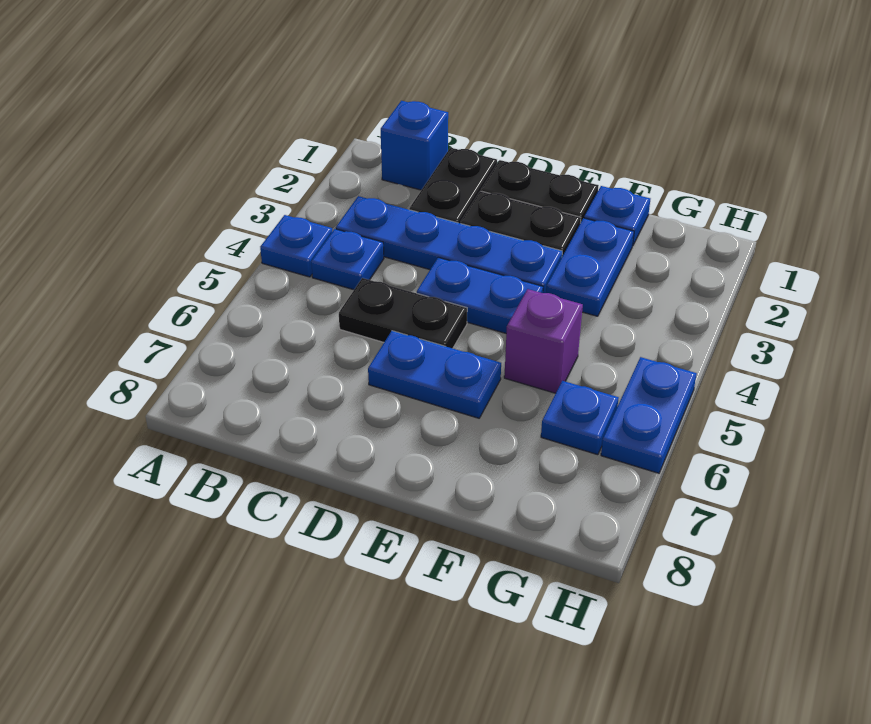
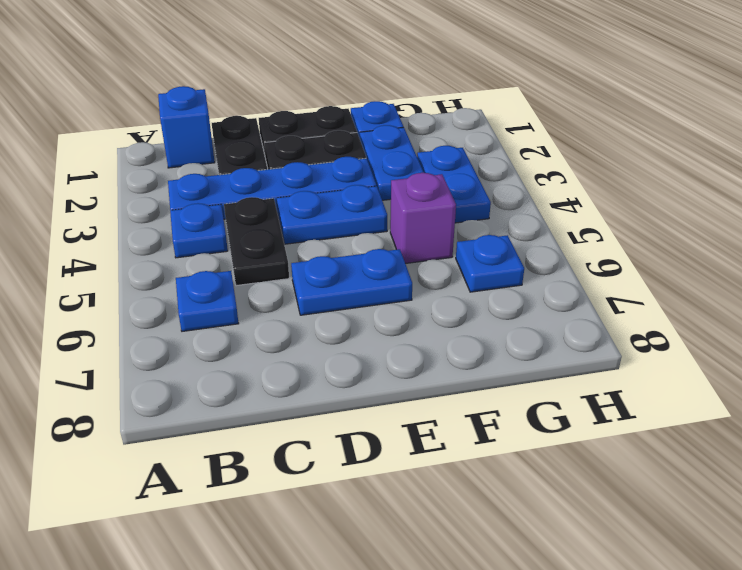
blue plate A4 level 1 -> blue plate B6 level 1
black plate C5:D5 level 1 -> black plate C4:C5 level 1
blue plate H5:H6 level 1 -> blue plate G3:G4 level 1

